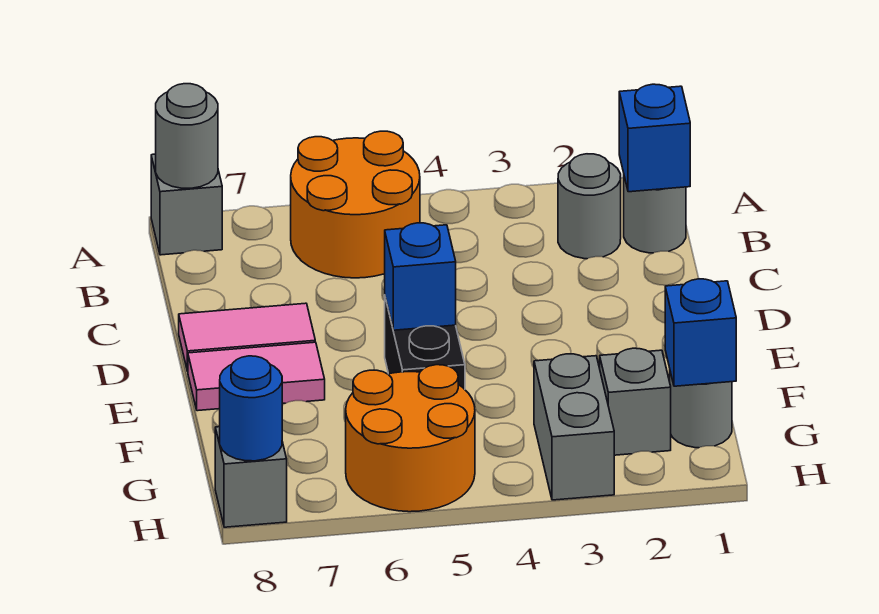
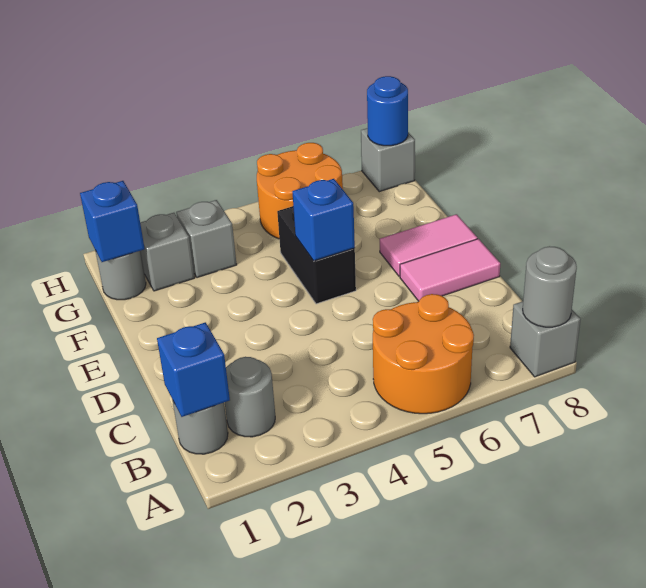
grey brick G3:H3 level 1 -> grey brick G3 level 1

